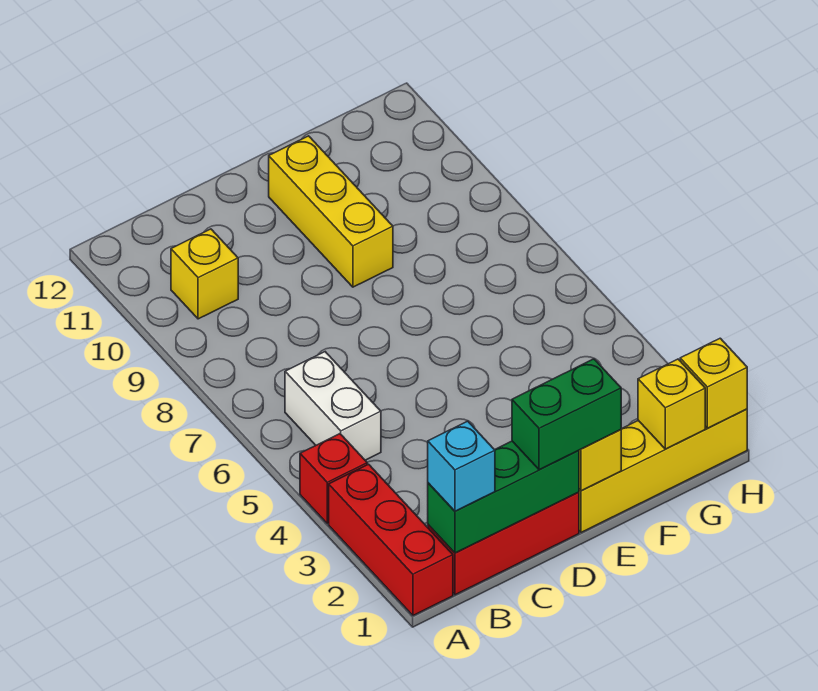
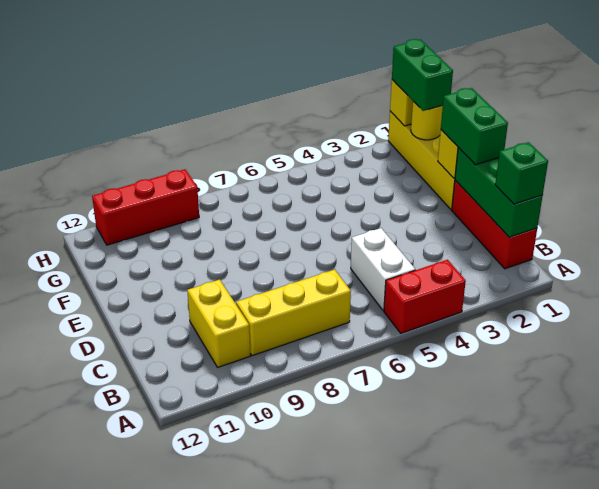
red brick A1:A3 level 1 -> red brick H9:H11 level 1
red brick A4 level 1 -> red brick A4:A5 level 1
cyan brick B1 level 3 -> green brick B1 level 3
white brick B5:B6 level 1 -> white brick B5:C5 level 1
yellow brick B10 level 1 -> yellow brick B10:C10 level 1
yellow brick E9:E11 level 1 -> yellow brick B7:B9 level 1
yellow brick G1 level 2 -> yellow round brick G1 level 2
none -> green brick G1:H1 level 3

